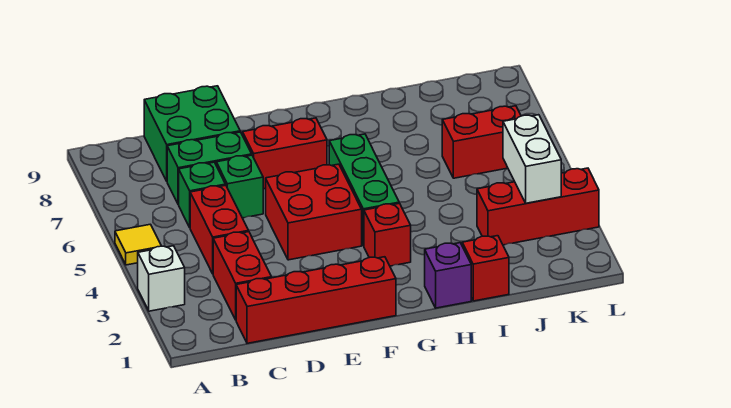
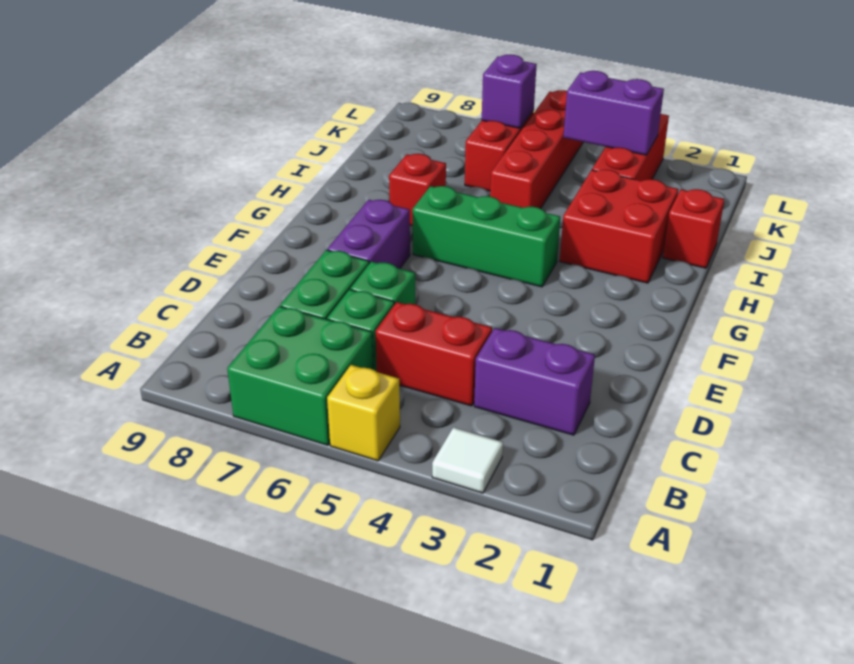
white brick A3 level 1 -> white tile A3 level 1
yellow tile A5 level 1 -> yellow brick A5 level 1
red brick C1:F1 level 1 -> red brick I5:L5 level 1
red brick C2:C3 level 1 -> purple brick C2:C3 level 1
green brick C8:D9 level 1 -> green brick A6:B7 level 1
red brick E4:F5 level 1 -> red brick H2:I3 level 1
red brick E7:F7 level 1 -> purple brick E7:F7 level 1
red brick G3 level 1 -> red brick H7 level 1
purple brick H1 level 1 -> purple brick K6 level 2
white brick K3:K4 level 2 -> purple brick K3:K4 level 2

